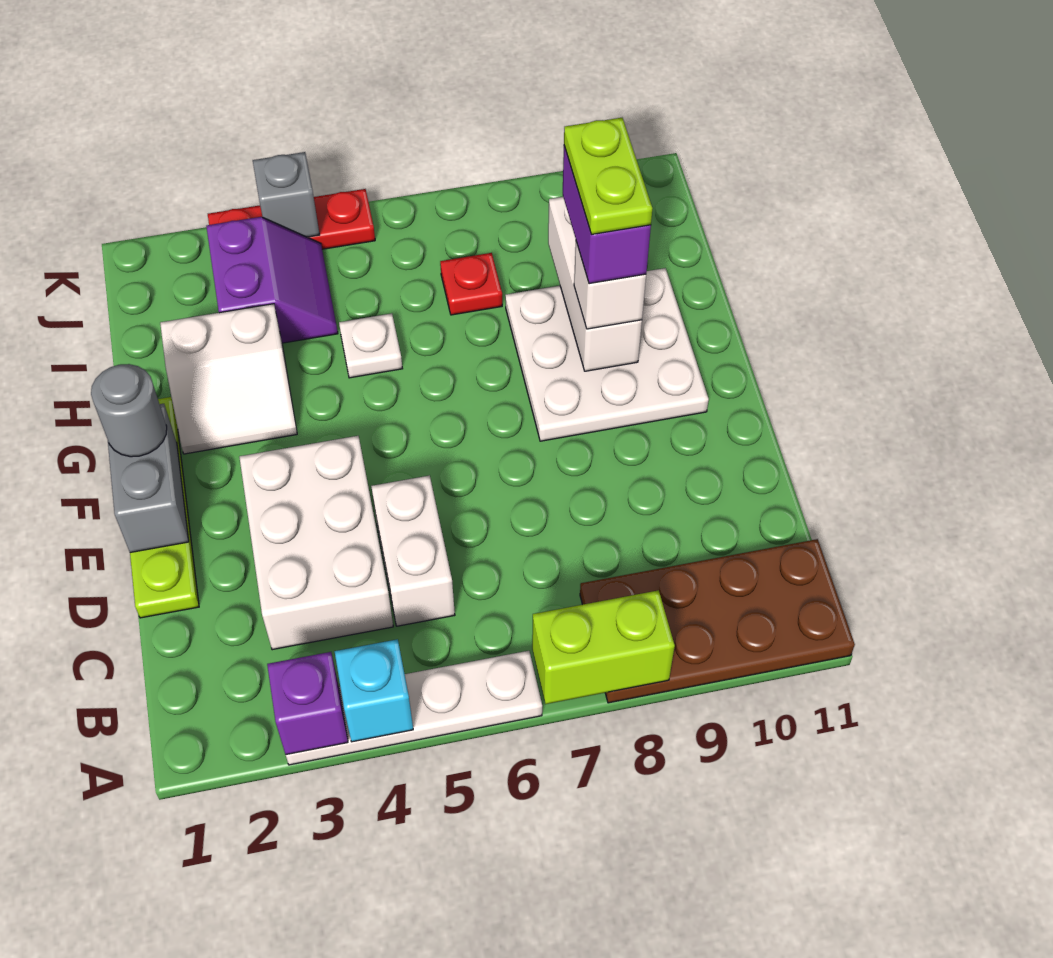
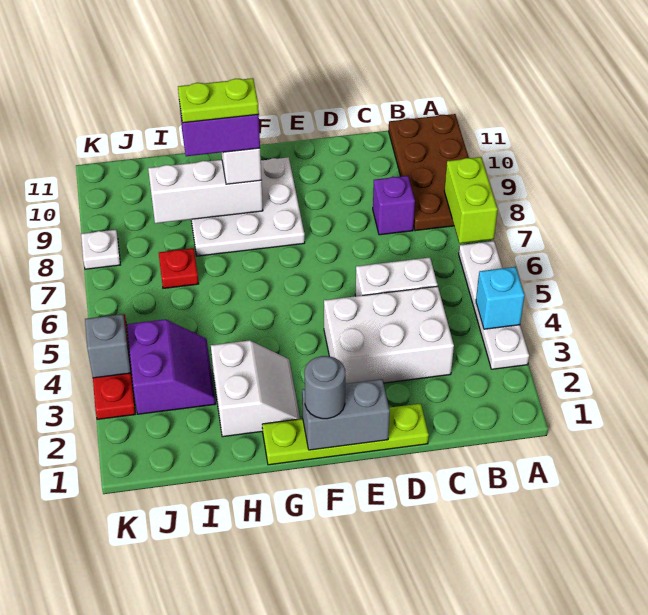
purple brick A3 level 2 -> purple brick C8 level 1
white plate H5 level 1 -> white plate K8 level 1
purple slope I3:J4 level 1 top 3 -> purple slope I3:J4 level 1 top J

